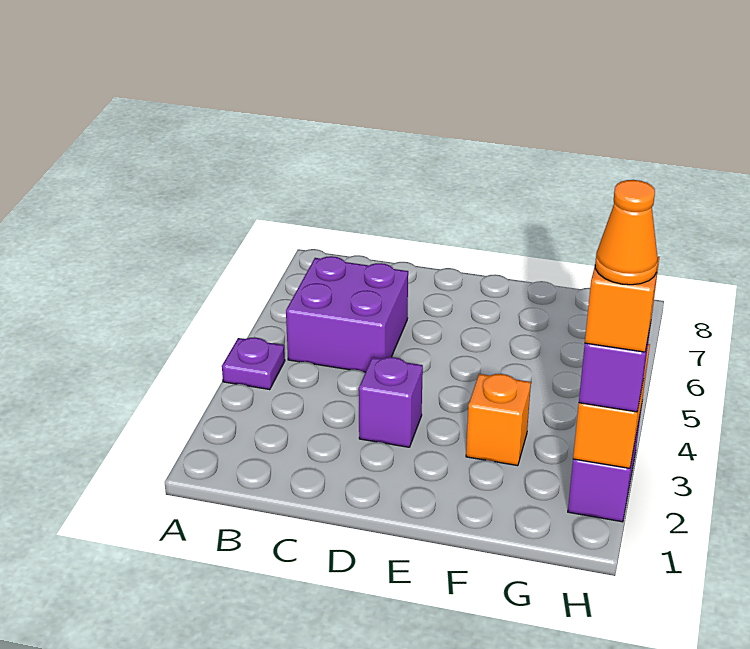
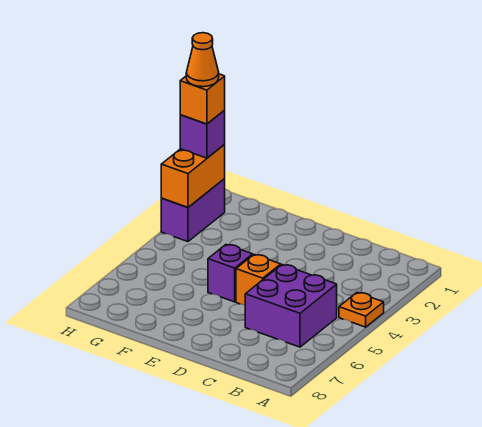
purple plate A4 level 1 -> orange plate A4 level 1
purple brick D3 level 1 -> purple brick E5 level 1
orange brick F3 level 1 -> orange brick D5 level 1

